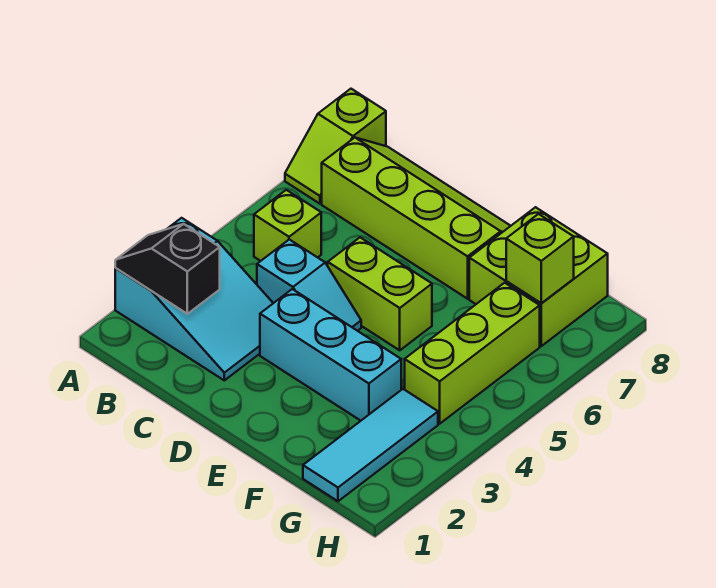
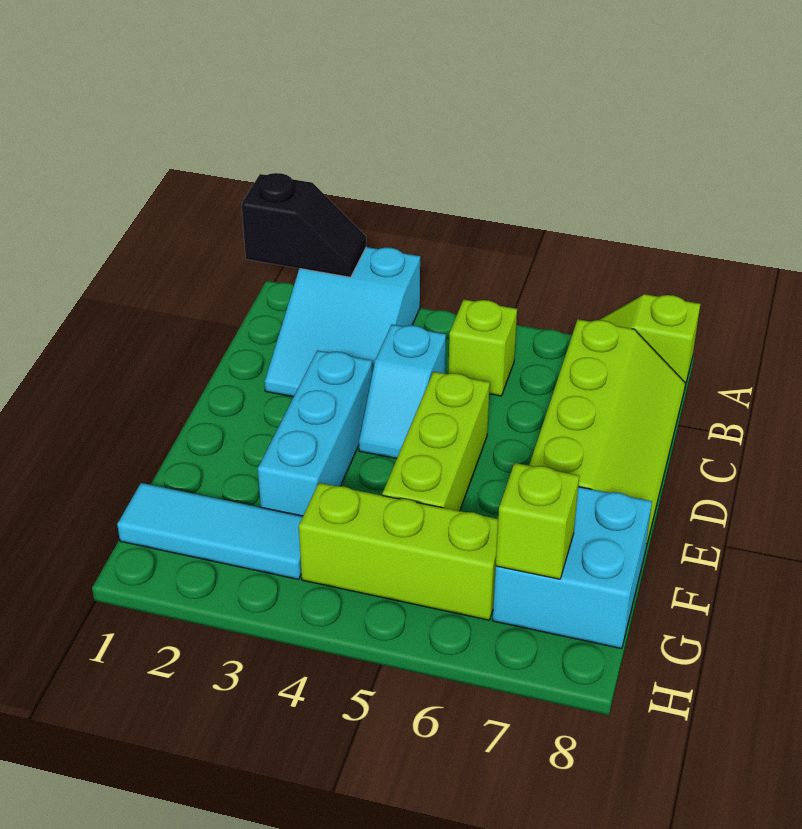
black slope A2:B2 level 2 top B -> black slope A1:A2 level 2 top 1
lime brick D5:E5 level 1 -> lime brick D5:F5 level 1
lime brick F7:G8 level 1 -> cyan brick F7:G8 level 1

